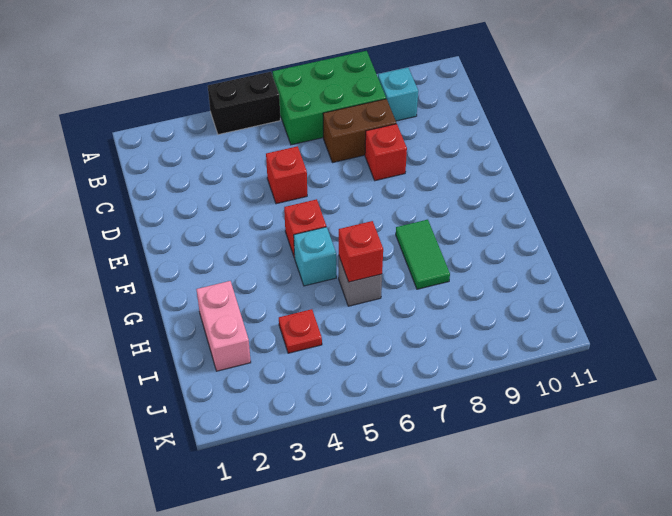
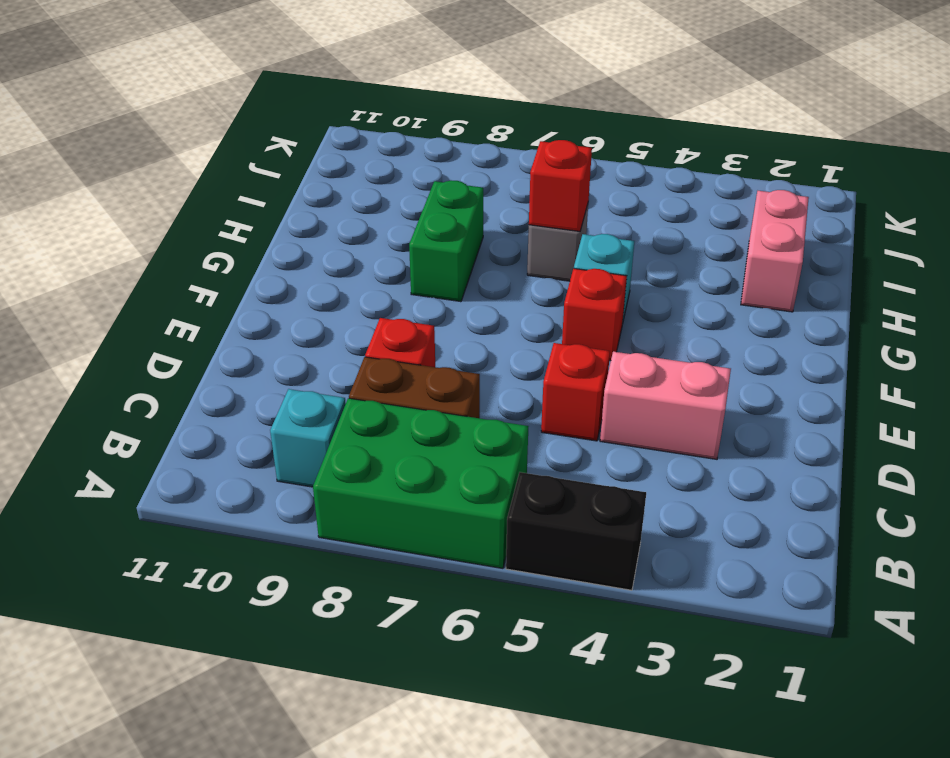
none -> pink brick D3:D4 level 1
green tile G8:H8 level 1 -> green brick G8:H8 level 1
red plate I4 level 1 -> none

